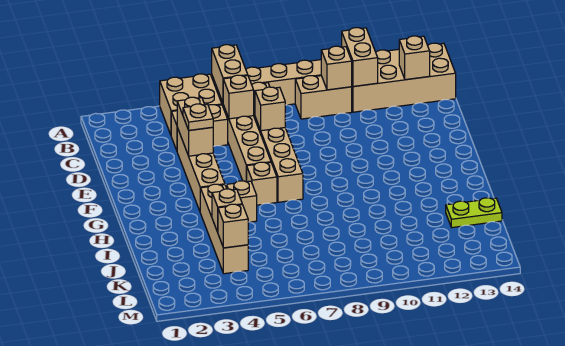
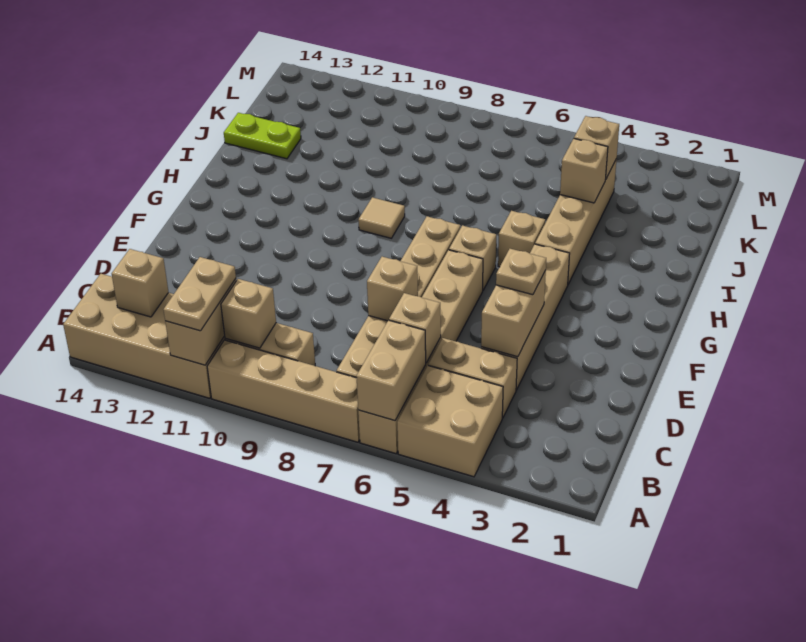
none -> tan plate A11:B11 level 3
none -> tan tile H9 level 1

